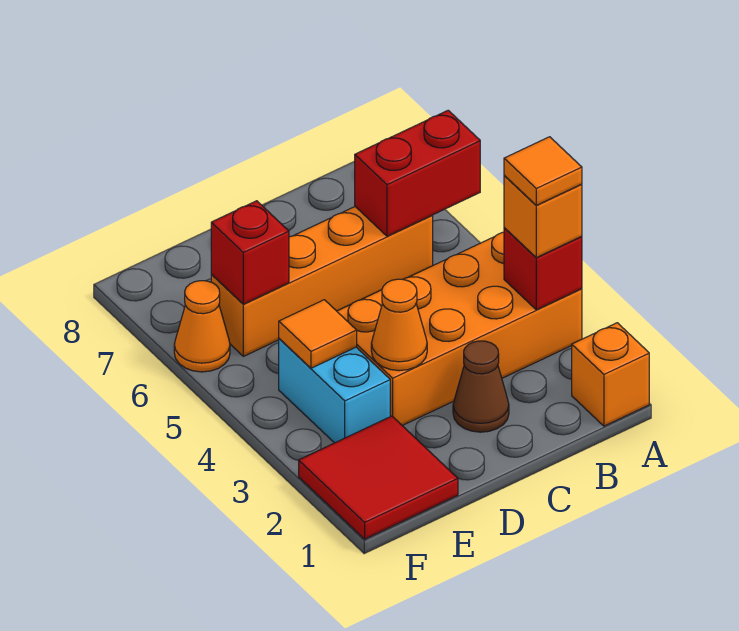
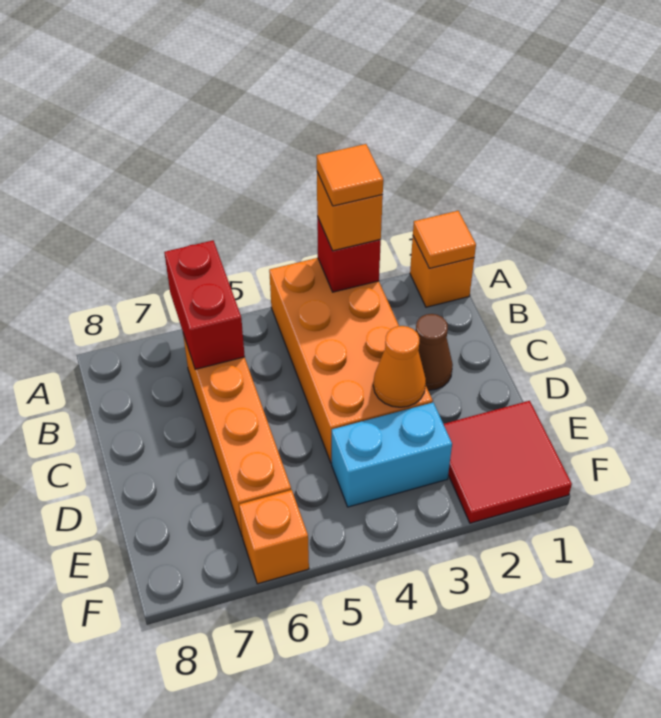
orange tile E4 level 2 -> orange tile A1 level 2
red brick E6 level 2 -> none
orange cone F6 level 1 -> orange brick F6 level 1

